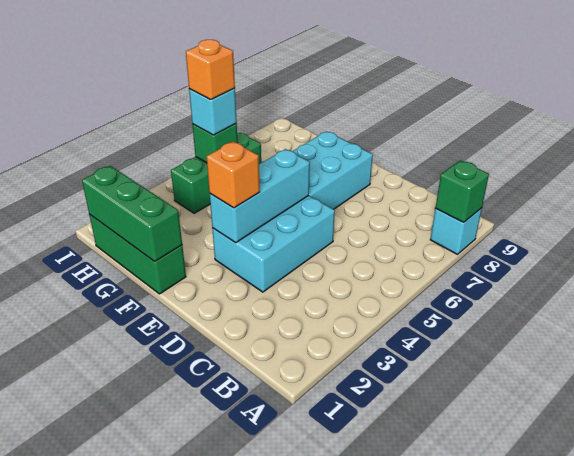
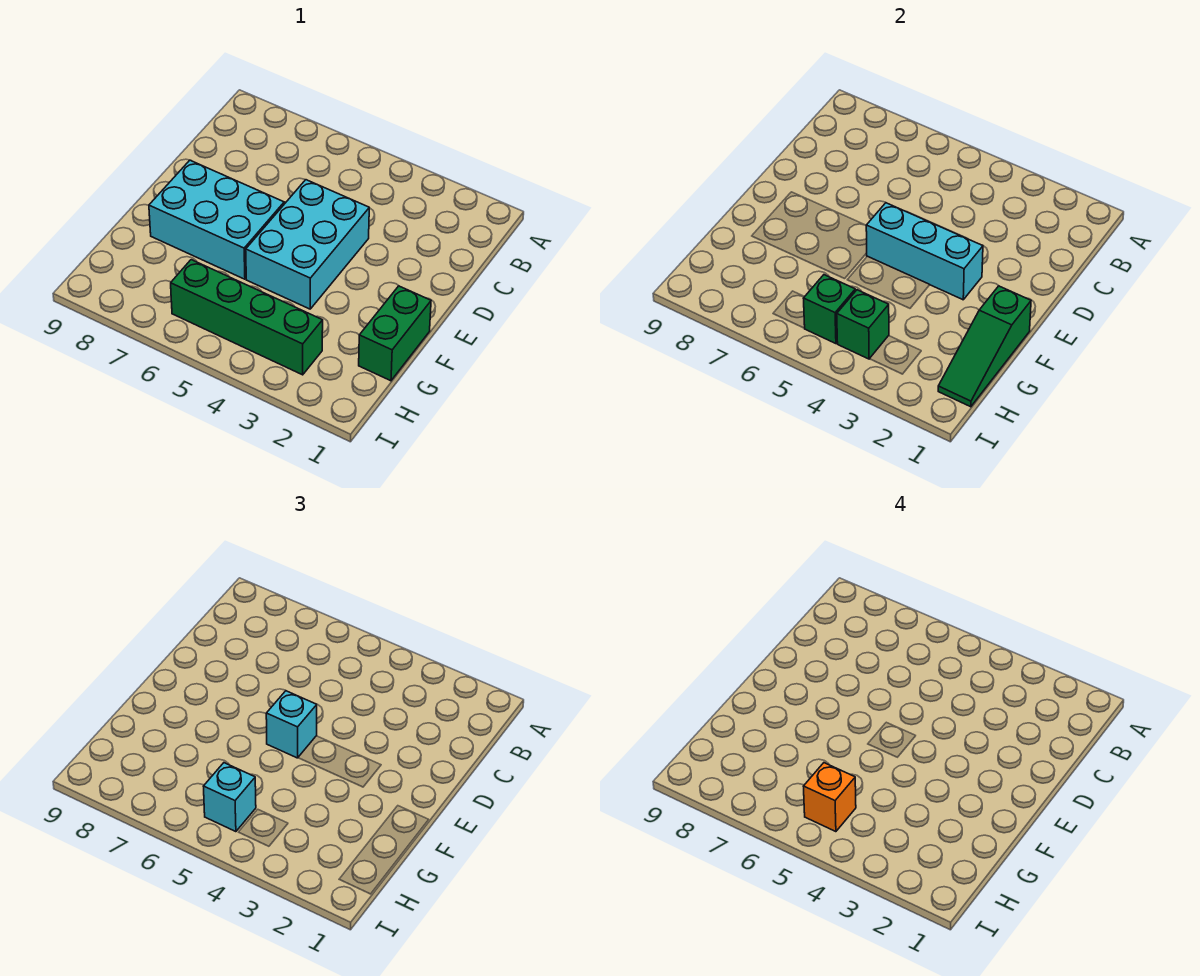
cyan brick A8 level 1 -> cyan brick E5 level 3
green brick A8 level 2 -> green brick H4 level 2
cyan brick D3:E5 level 1 -> cyan brick D4:F5 level 1
orange brick E3 level 3 -> none
green brick F1:H1 level 1 -> green brick F1:G1 level 1
green brick F1:H1 level 2 -> green slope F1:H1 level 2 top F
green brick H4:H6 level 1 -> green brick H3:H6 level 1

